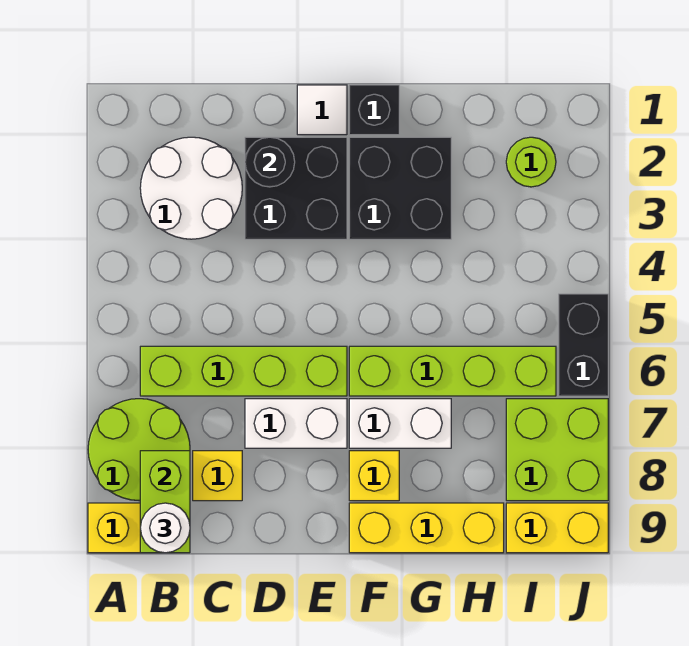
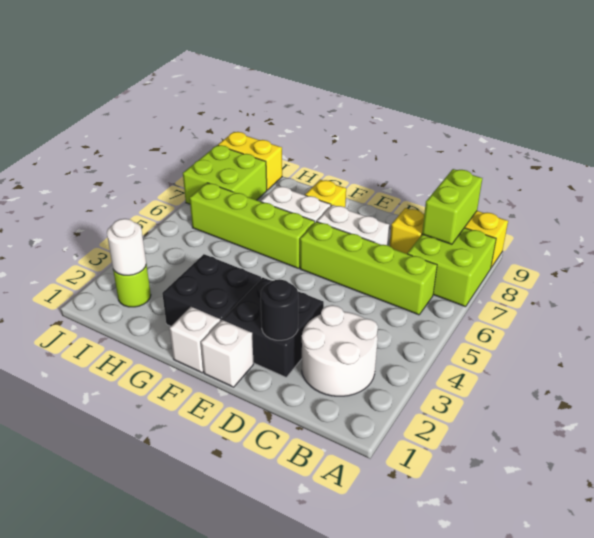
lime round brick A7:B8 level 1 -> lime brick A7:B8 level 1
white round brick B9 level 3 -> white round brick I2 level 2
white tile E1 level 1 -> white brick E1 level 1
black brick F1 level 1 -> white brick F1 level 1
yellow brick F9:H9 level 1 -> none
black brick J5:J6 level 1 -> none

